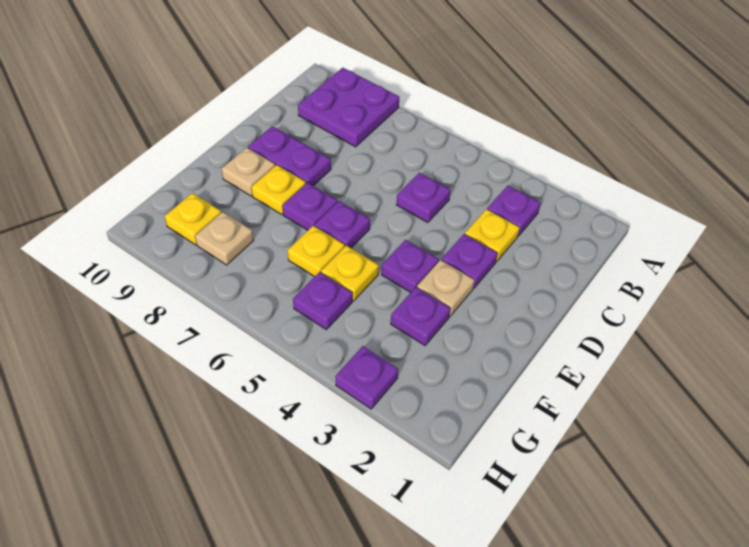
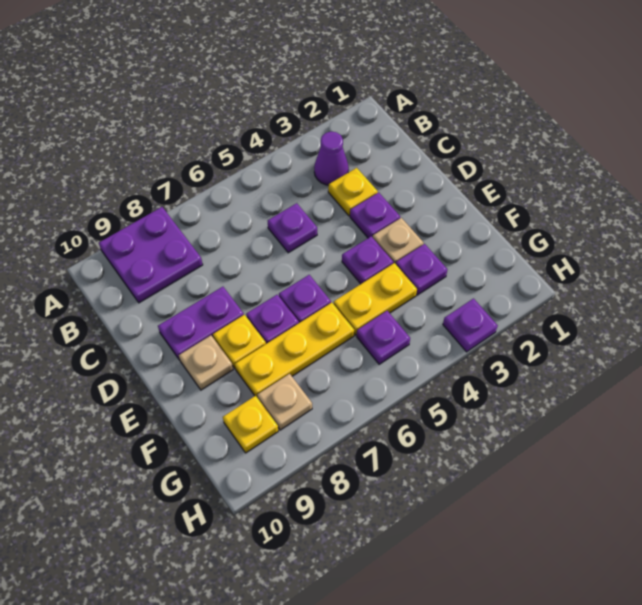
purple plate B3 level 1 -> purple cone B3 level 1
yellow plate F5 level 1 -> yellow plate F4:F5 level 1
yellow plate F6 level 1 -> yellow plate F6:F8 level 1

